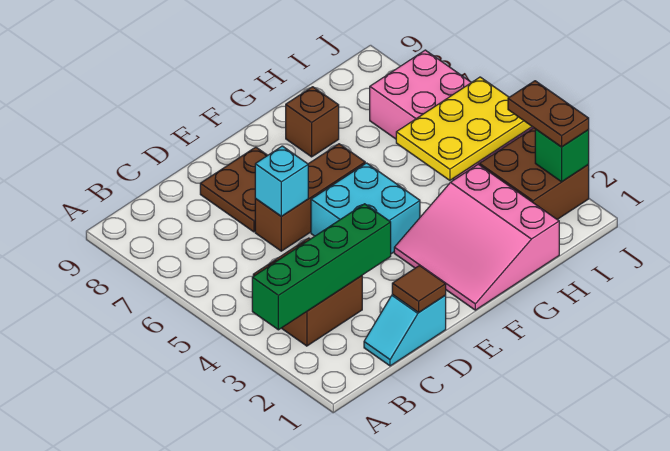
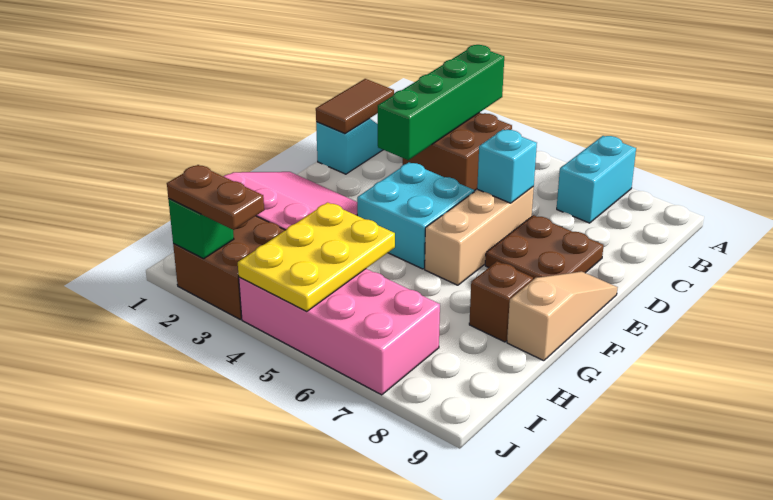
none -> cyan brick A7:B7 level 1
brown tile D1 level 2 -> brown tile C1:D1 level 2
brown brick D6:F6 level 1 -> tan brick D6:F6 level 1
none -> tan slope E9:G9 level 1 top G

